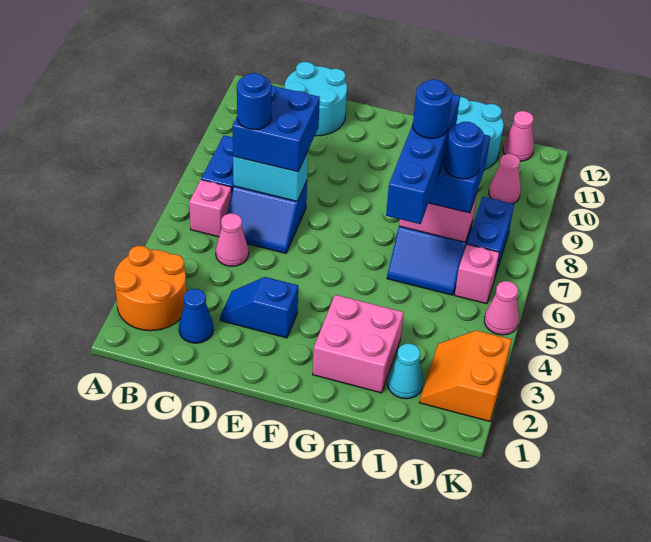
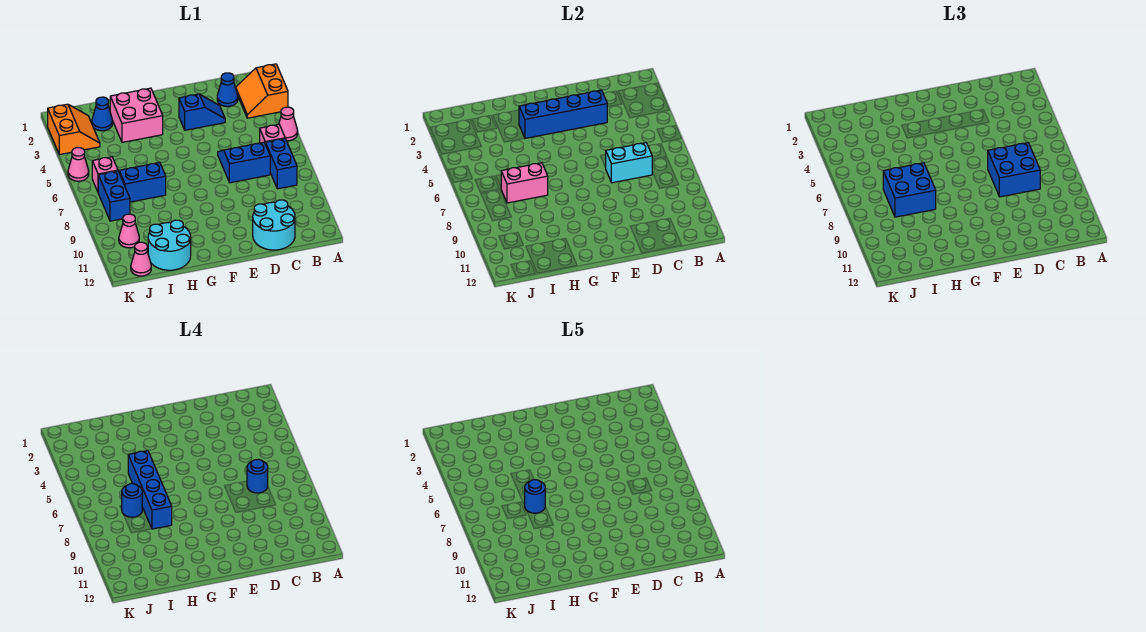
orange round brick A2:B3 level 1 -> orange slope A2:B3 level 1 top A
pink cone C5 level 1 -> pink cone A5 level 1
none -> blue brick D3:G3 level 2
cyan cone I2 level 1 -> blue cone I2 level 1

